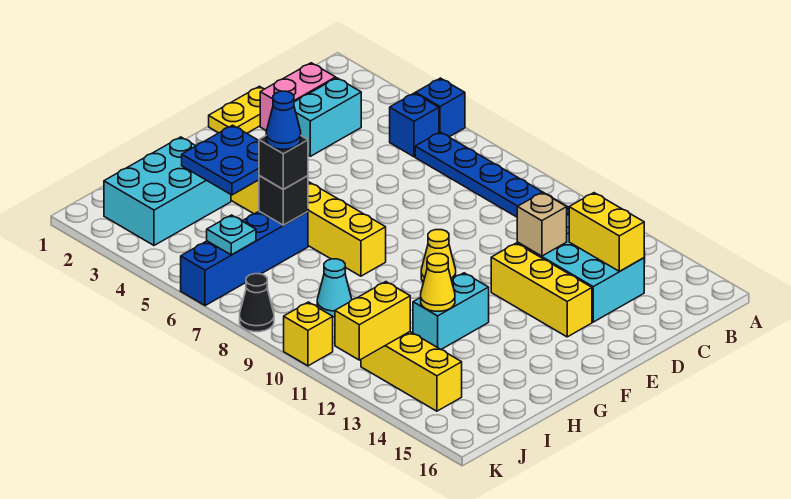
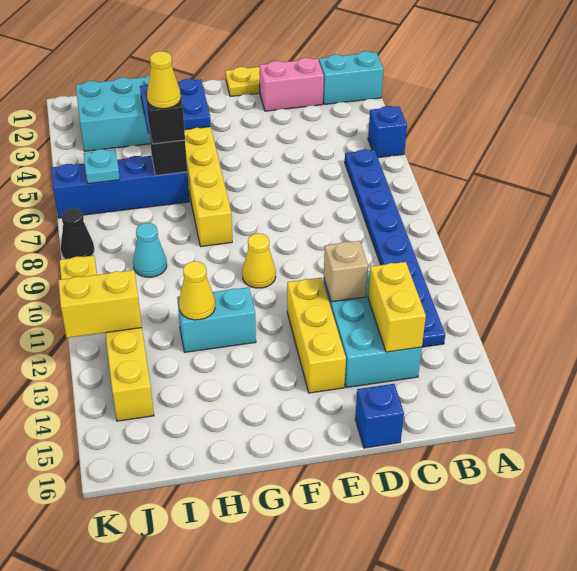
blue brick B5 level 1 -> blue brick D16 level 1
cyan brick C3:D3 level 1 -> cyan brick A2:B2 level 1
blue cone H6 level 4 -> yellow cone H6 level 4

